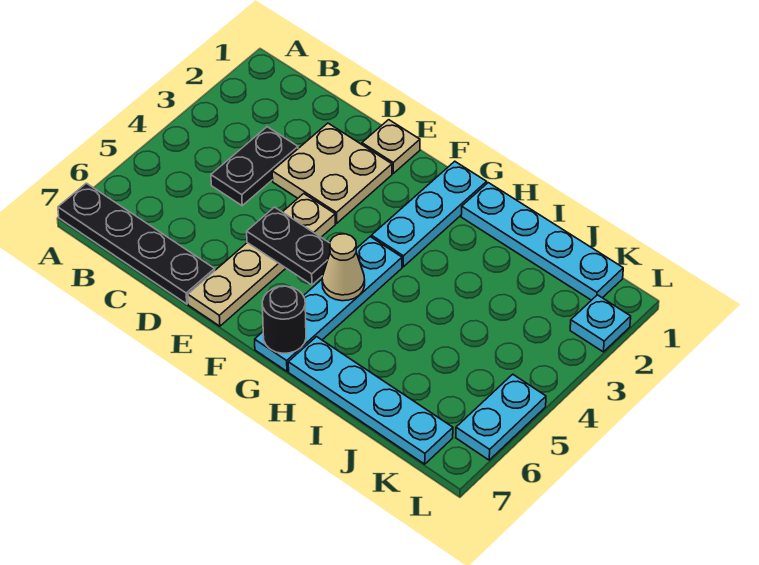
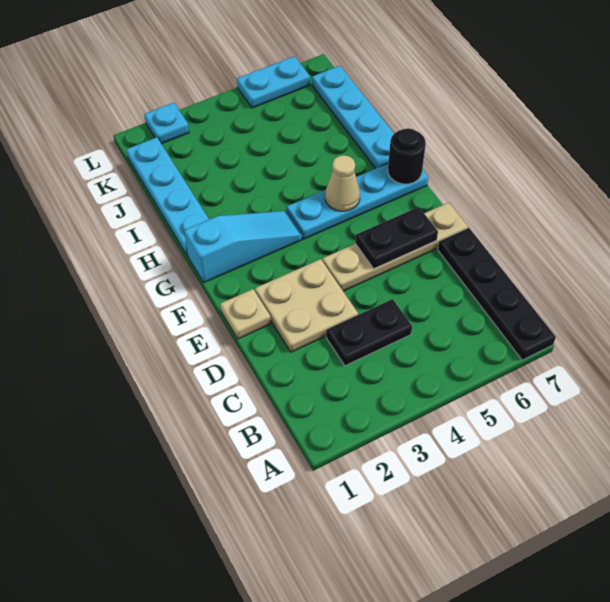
black plate E5:F5 level 2 -> black plate E5:E6 level 2
cyan plate G1:G3 level 1 -> cyan slope G1:G3 level 1 top 1

